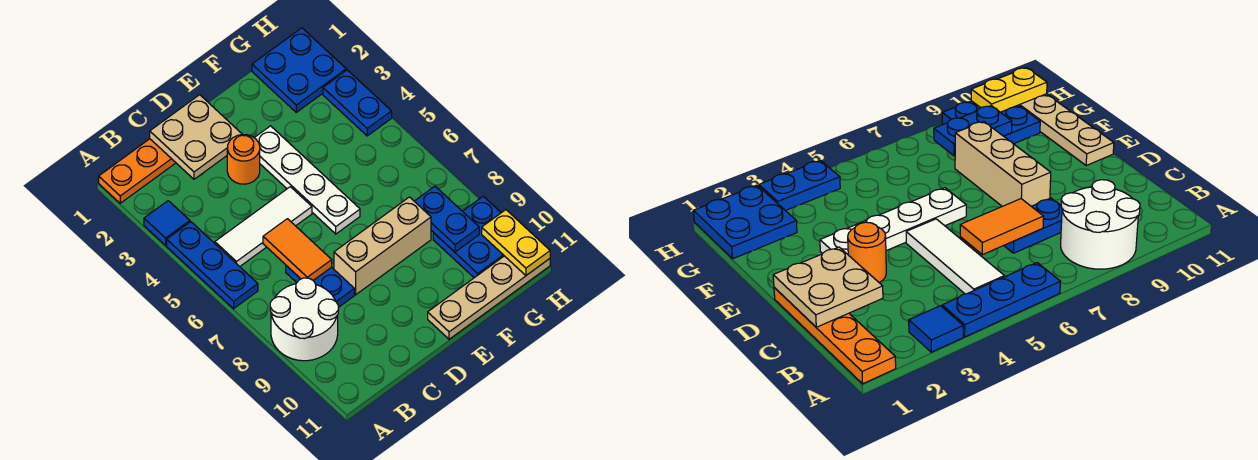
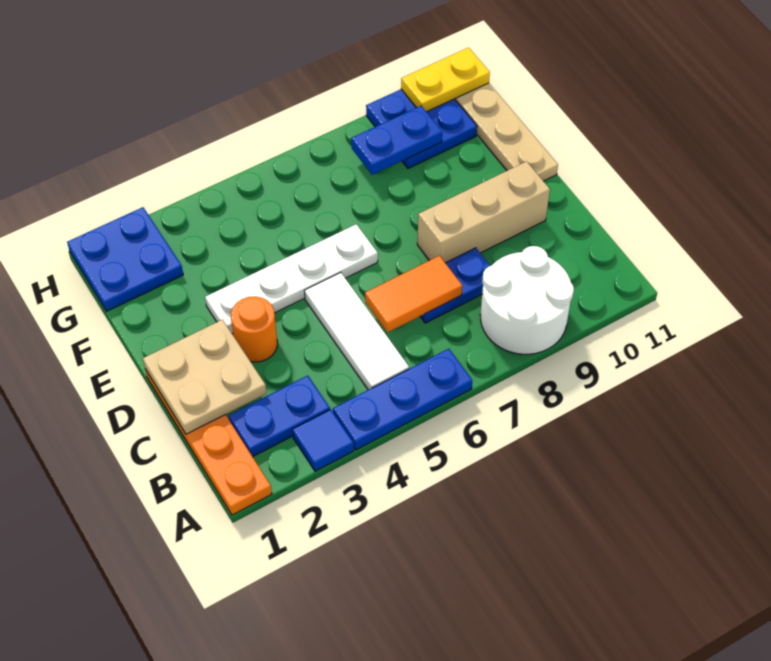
tan brick D8:F8 level 1 -> tan brick D8:D10 level 1
blue plate H3:H4 level 1 -> blue plate B2:B3 level 1

